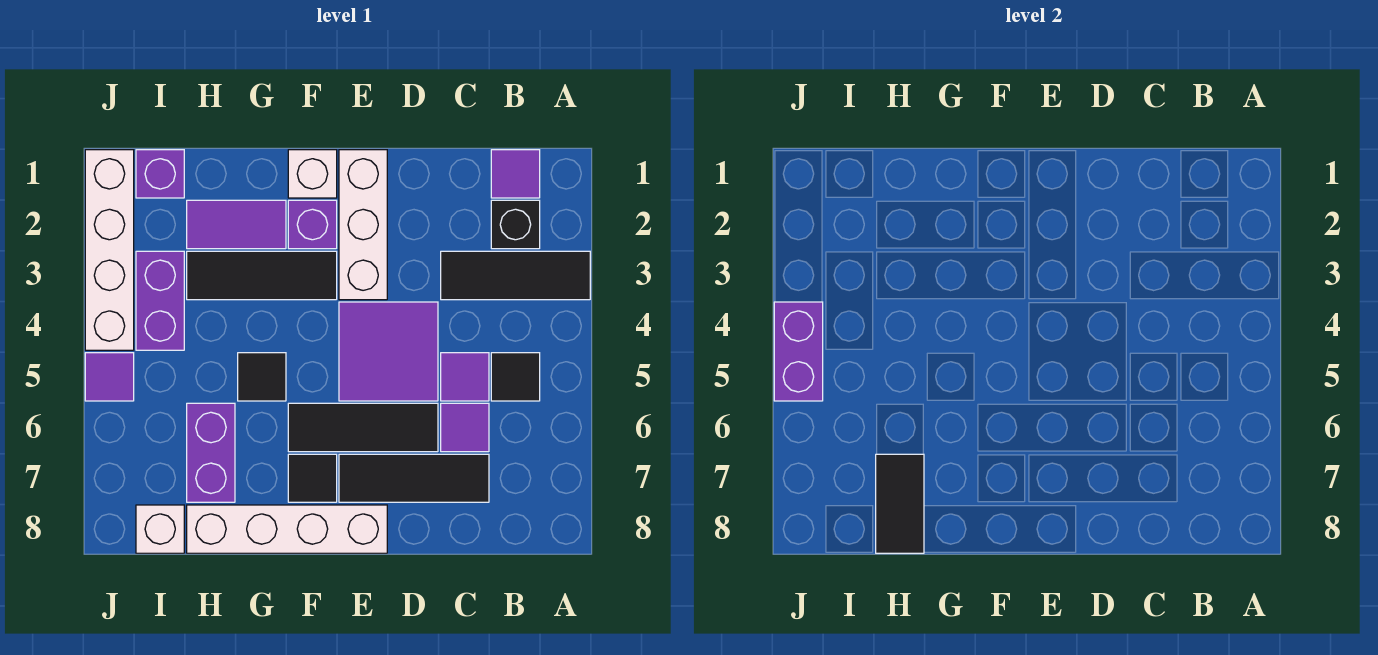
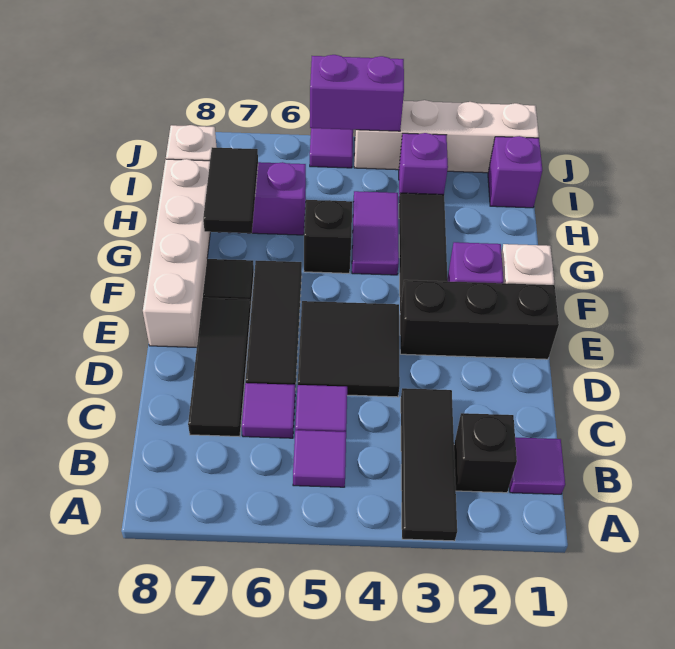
black tile B5 level 1 -> purple tile B5 level 1
purple tile D4:E5 level 1 -> black tile D4:E5 level 1
white brick E1:E3 level 1 -> black brick E1:E3 level 1
purple tile G2:H2 level 1 -> purple tile G4:H4 level 1
black tile G5 level 1 -> black brick G5 level 1
black tile H7:H8 level 2 -> black tile G7:H7 level 2
purple brick I3:I4 level 1 -> purple brick I3 level 1

